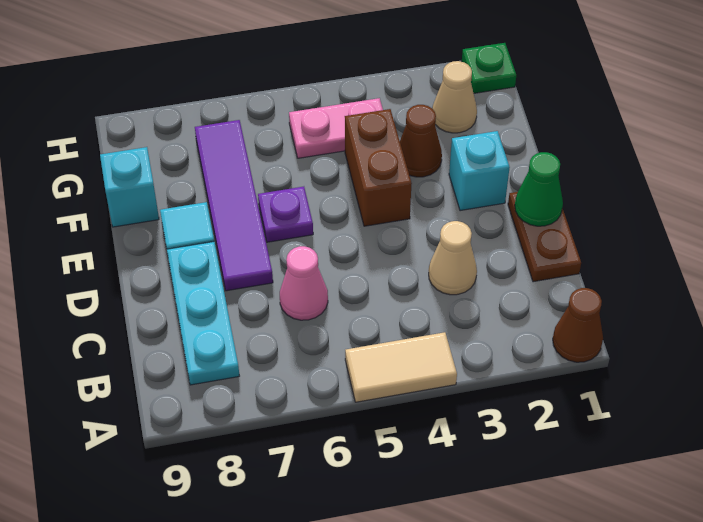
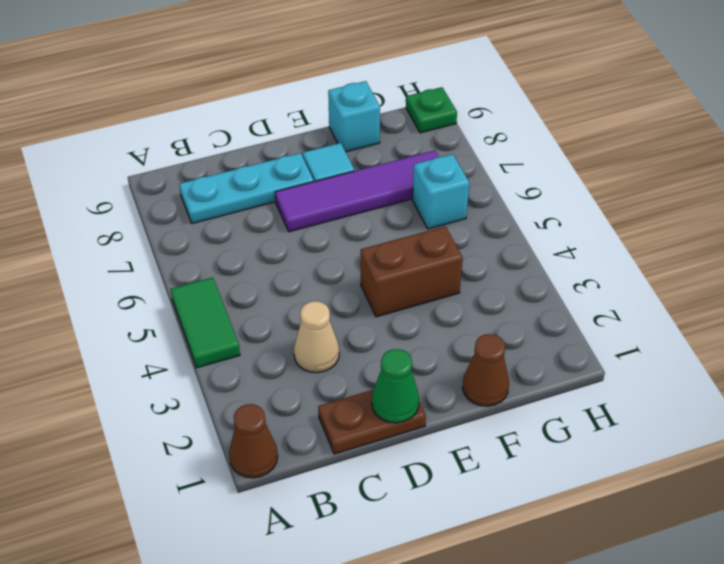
tan tile A4:A5 level 1 -> green tile A4:A5 level 1
pink cone C6 level 1 -> none
cyan brick E2 level 1 -> cyan brick G6 level 1
purple plate E6 level 1 -> none
brown cone F3 level 1 -> brown cone F1 level 1
tan cone G2 level 1 -> none
pink plate G4:G5 level 1 -> none
green plate H1 level 1 -> green plate H9 level 1

